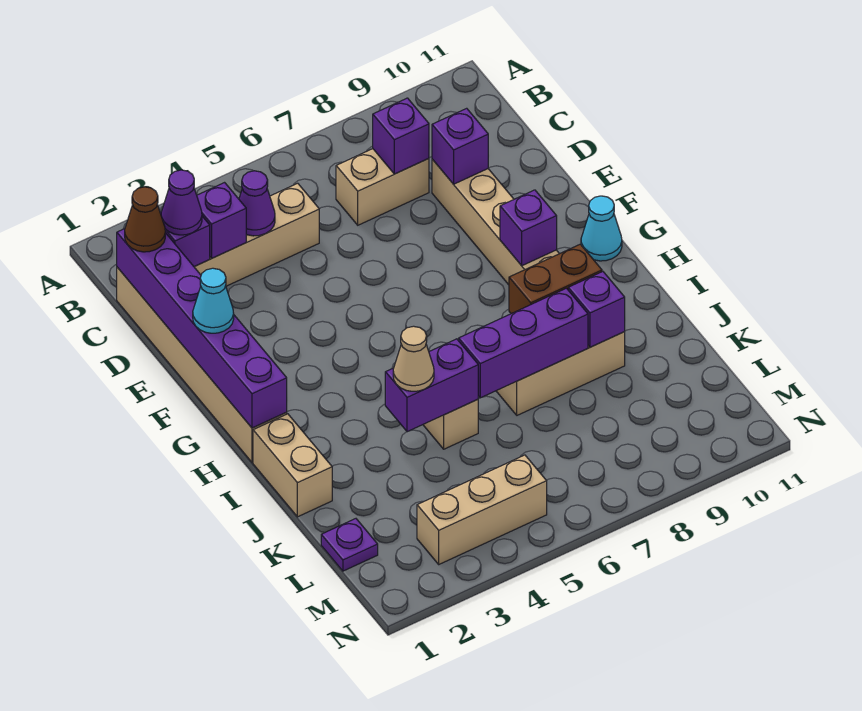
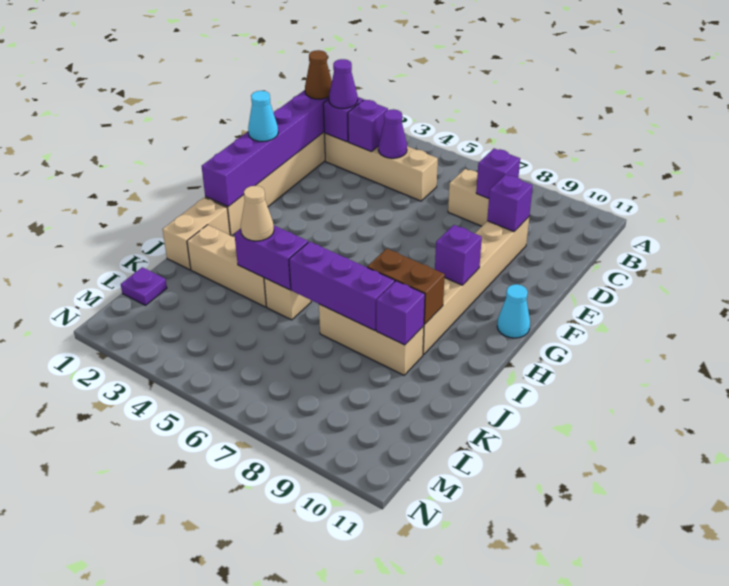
tan brick M3:M5 level 1 -> tan brick J2:J4 level 1

